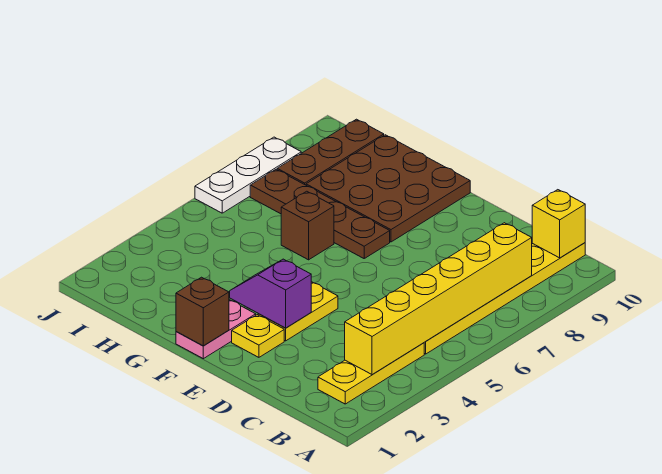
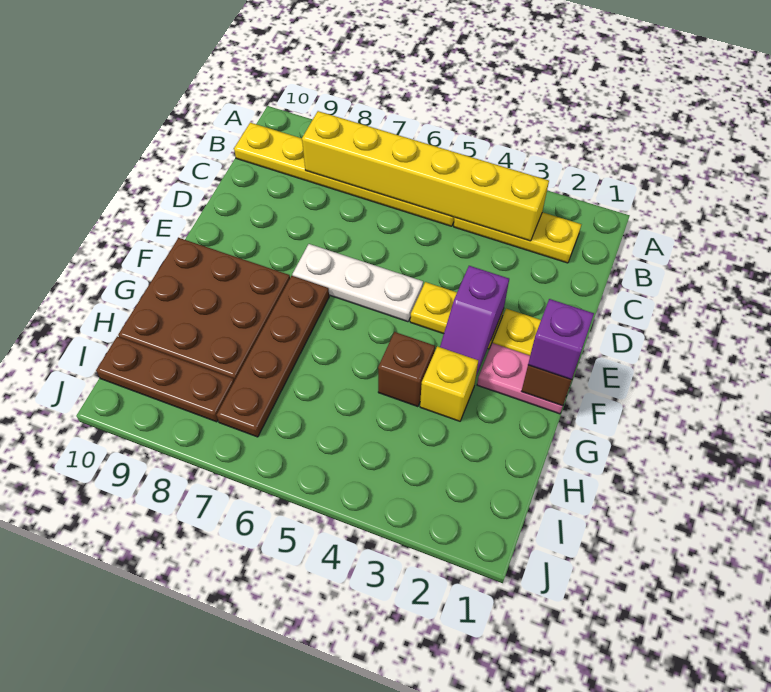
yellow brick B10 level 2 -> yellow brick G3 level 1
none -> purple brick F1 level 3
brown brick G6 level 1 -> brown brick G4 level 1
white plate J6:J8 level 1 -> white plate E5:E7 level 1

